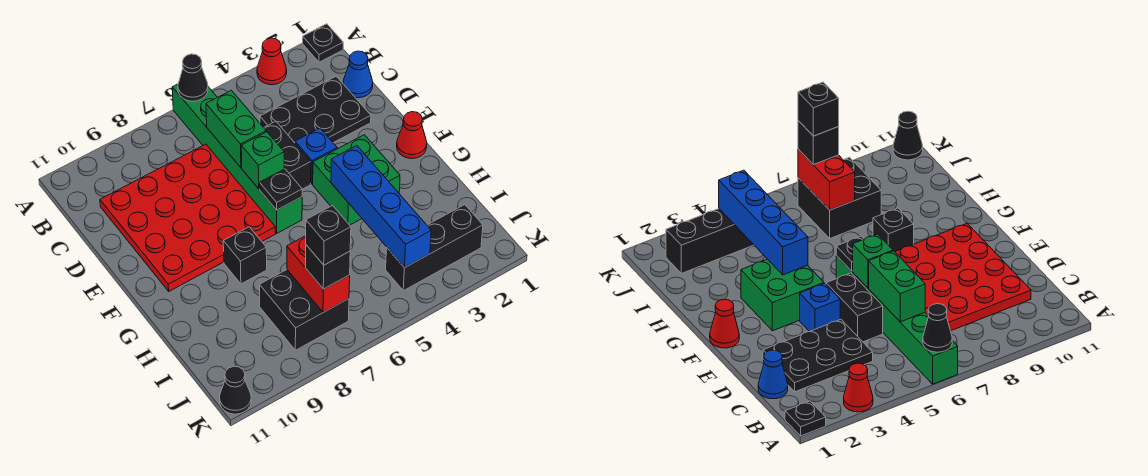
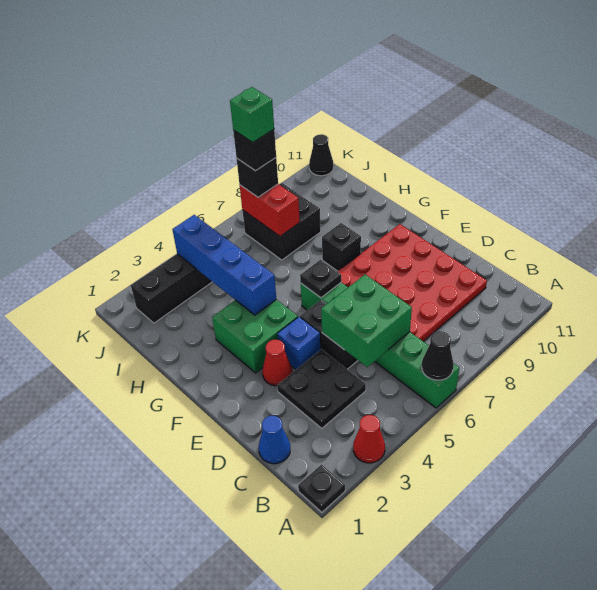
black plate C2:D4 level 1 -> black plate C3:D4 level 1
green brick C6:D6 level 2 -> green brick C5:D6 level 2
green brick E6 level 2 -> green brick J7 level 5
red cone F1 level 1 -> red cone E3 level 1

